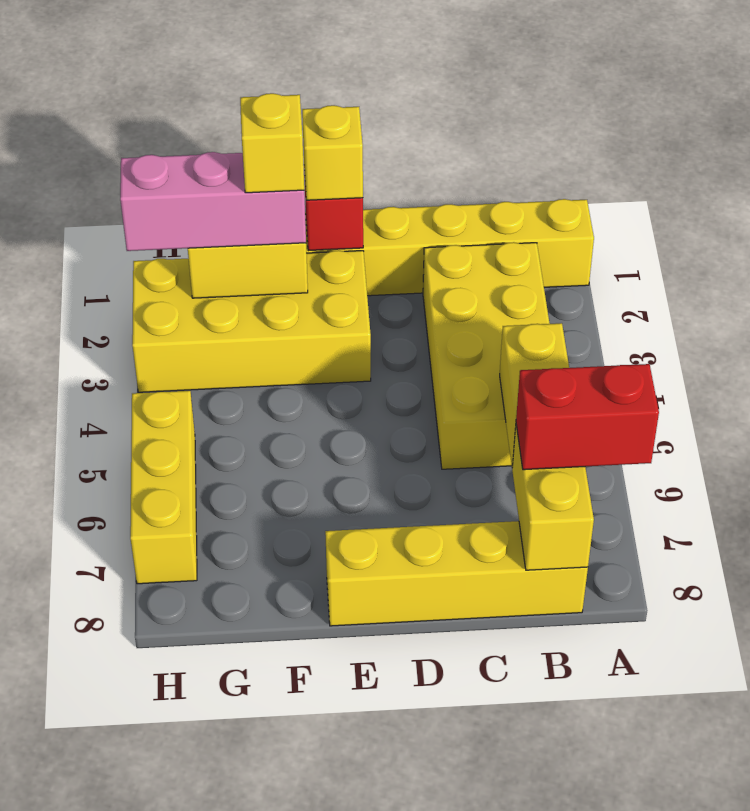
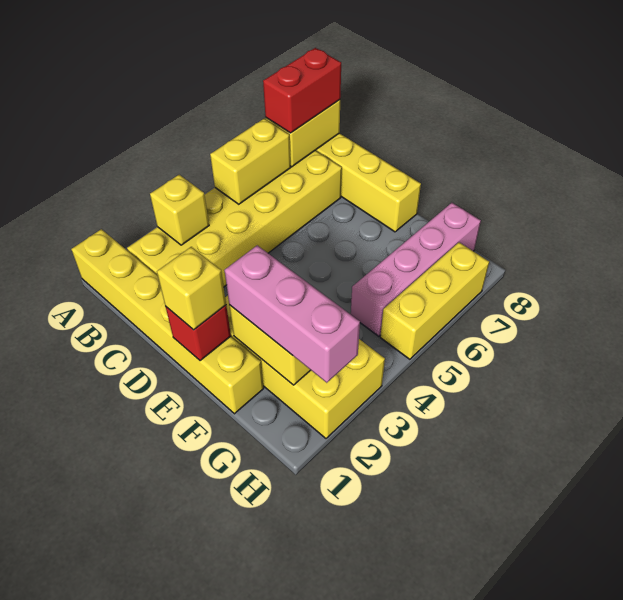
red brick A7:B7 level 3 -> red brick B7:B8 level 3
yellow brick B2:C5 level 1 -> yellow brick B2:C7 level 1
yellow brick F2 level 4 -> yellow brick B3 level 2
none -> pink brick G5:G8 level 1

